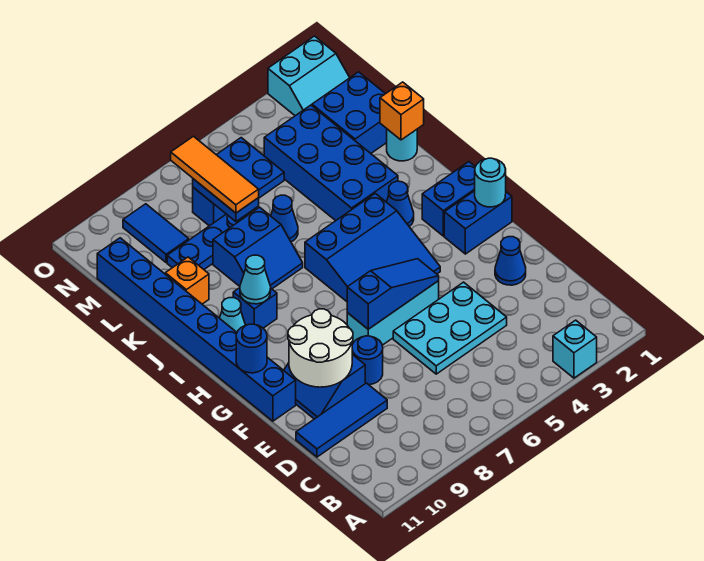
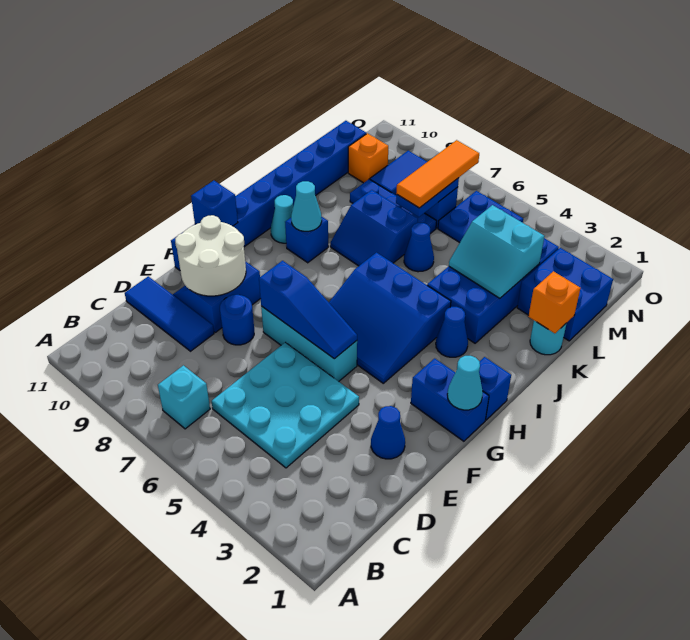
cyan brick A3 level 1 -> cyan brick B7 level 1
cyan plate D4:E6 level 1 -> cyan plate C4:E6 level 1
cyan round brick G1 level 2 -> cyan cone G1 level 2
blue round brick G11 level 2 -> blue brick G11 level 2
blue brick H1:H2 level 1 -> blue brick H1 level 1
orange brick K10 level 1 -> orange brick M10 level 1
cyan slope N1:O2 level 1 top O -> cyan slope K3:L4 level 2 top L

